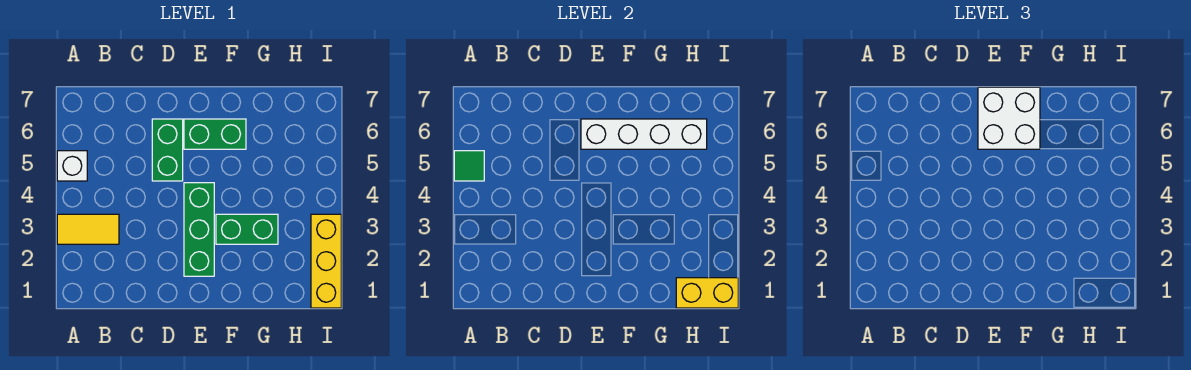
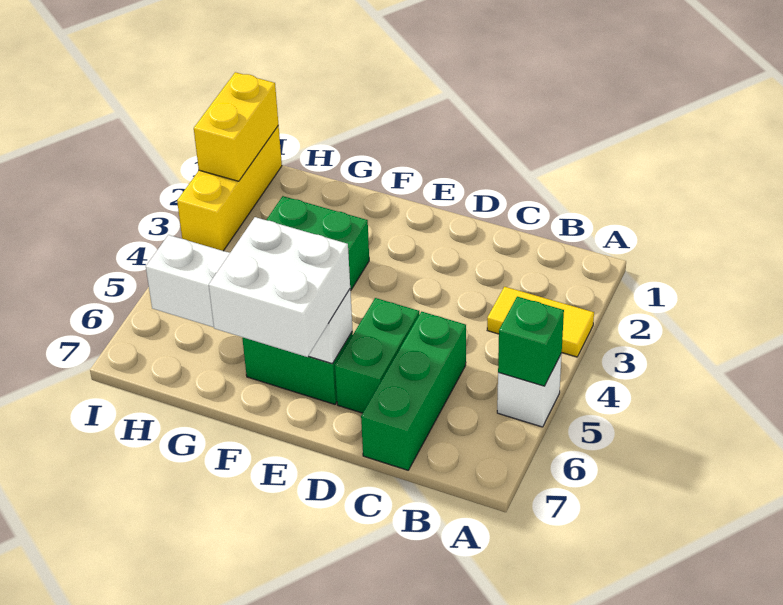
green tile A5 level 2 -> green brick A5 level 2
green brick E2:E4 level 1 -> green brick C5:C7 level 1
yellow brick H1:I1 level 2 -> yellow brick I1:I2 level 2

